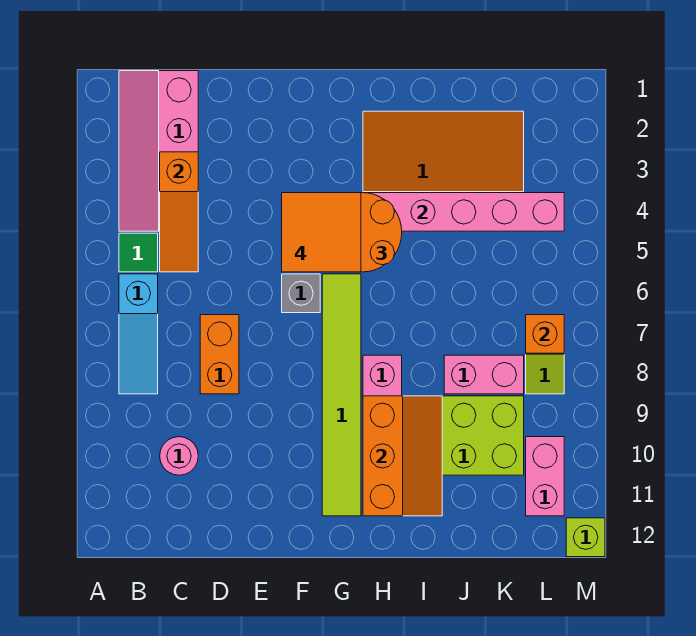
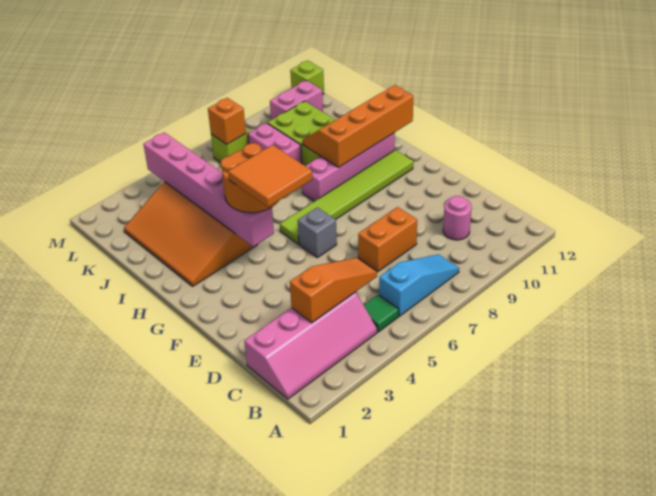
orange slope H9:I11 level 2 top H -> orange slope H9:I12 level 2 top H

